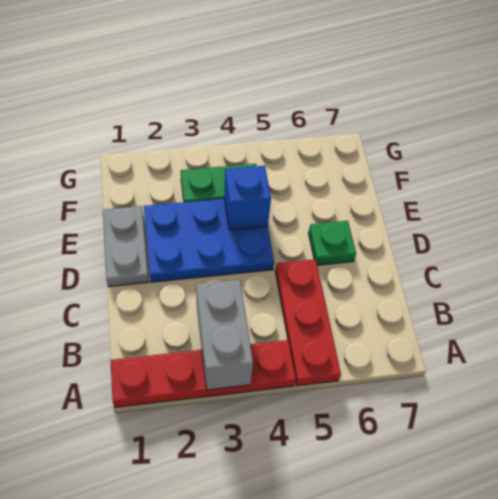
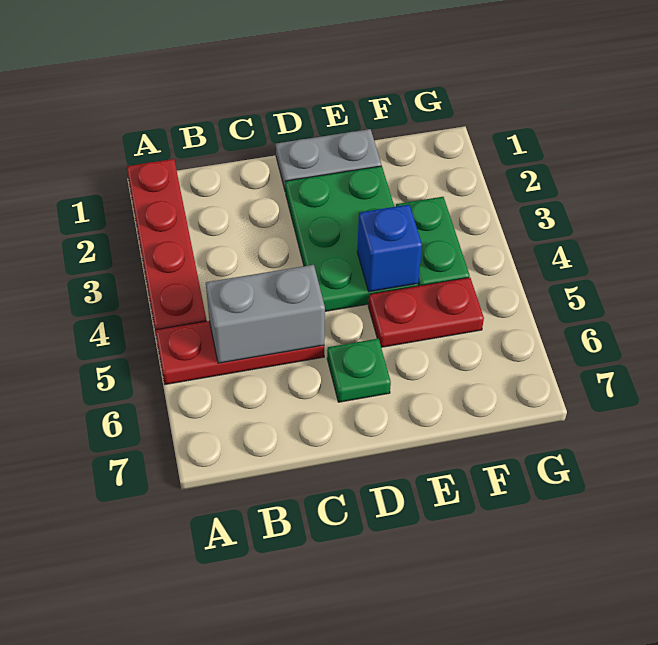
grey brick A3:B3 level 2 -> grey brick B5:C5 level 2
blue plate D2:E4 level 1 -> green plate D2:E4 level 1
none -> red plate E5:F5 level 1

